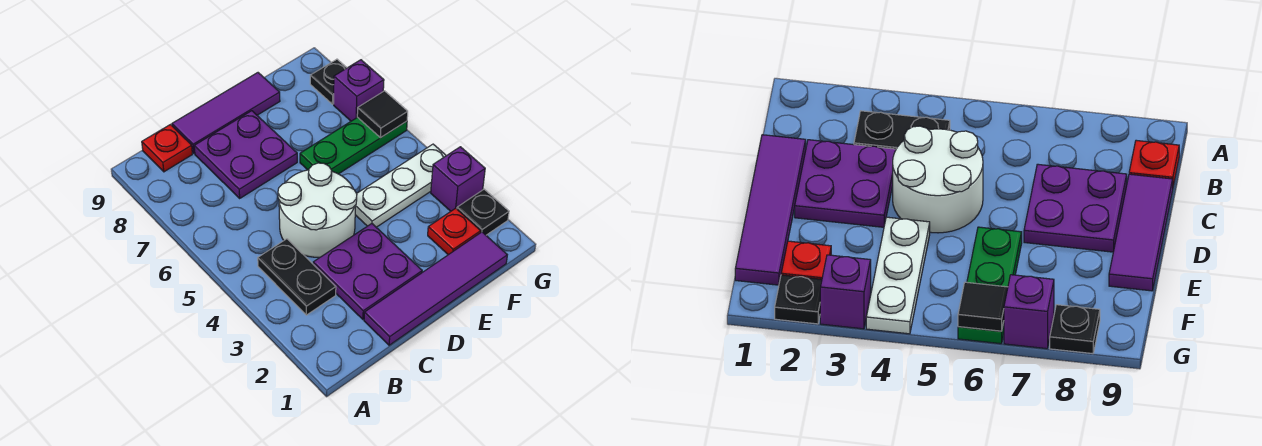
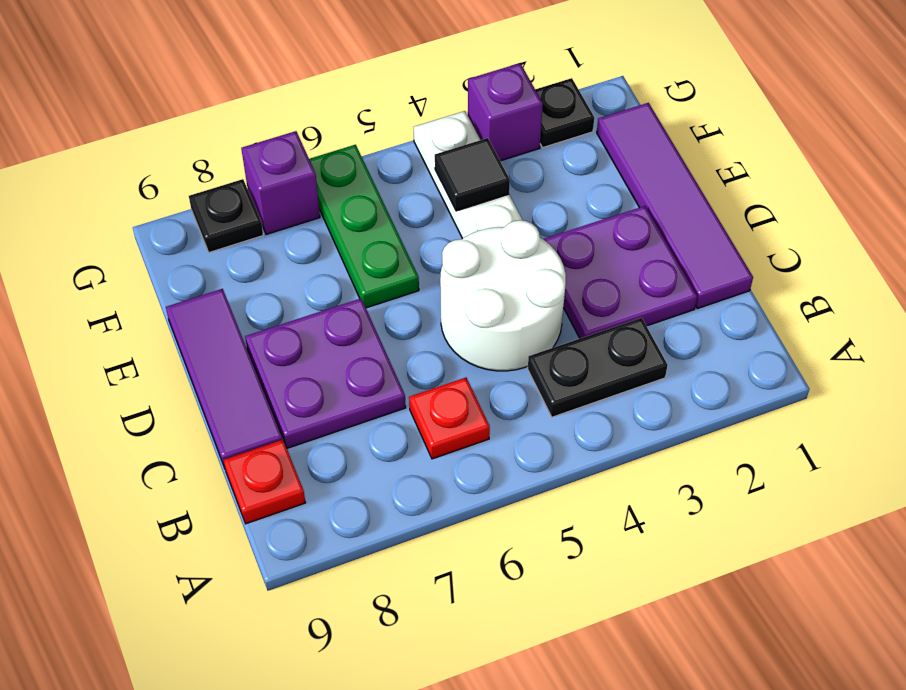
red plate F2 level 1 -> red plate B6 level 1
black tile G6 level 2 -> black tile F4 level 2

